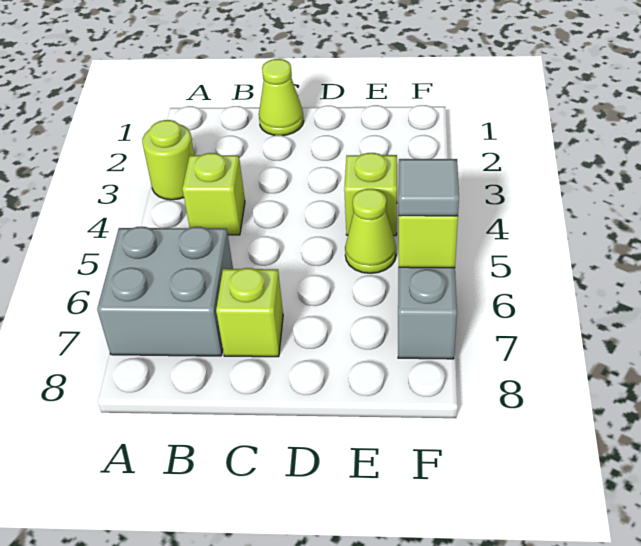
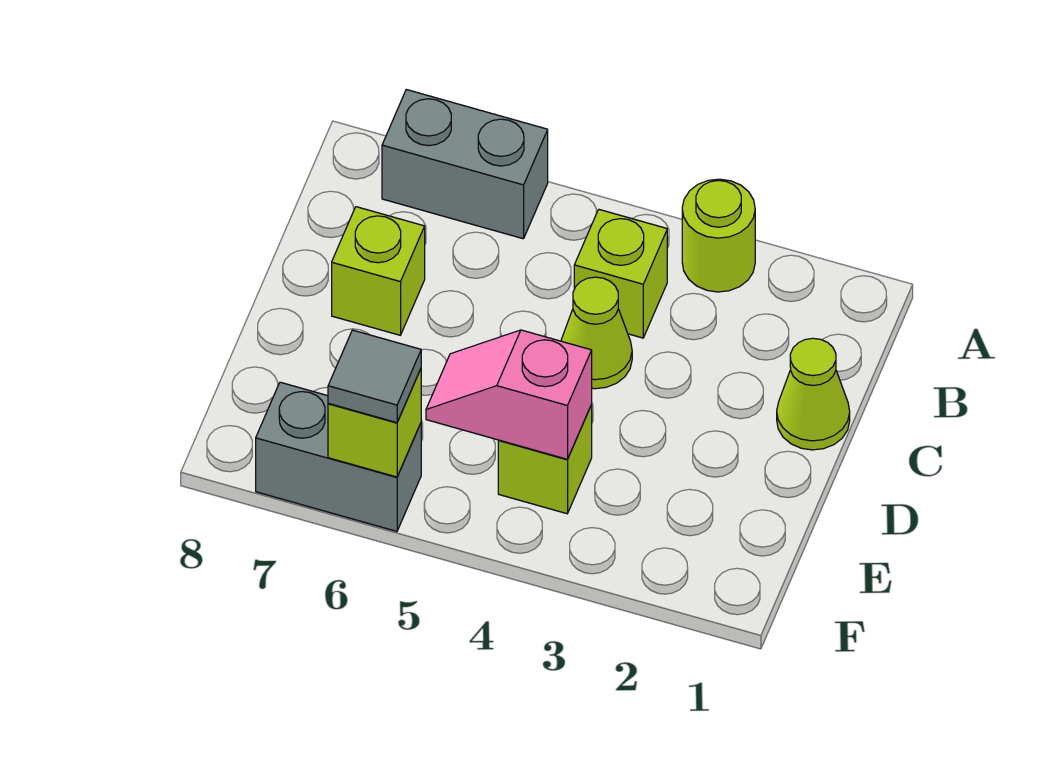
grey brick A6:B7 level 1 -> grey brick A6:A7 level 1
none -> pink slope E4:E5 level 2 top 4
lime cone E5 level 1 -> lime cone C4 level 1

